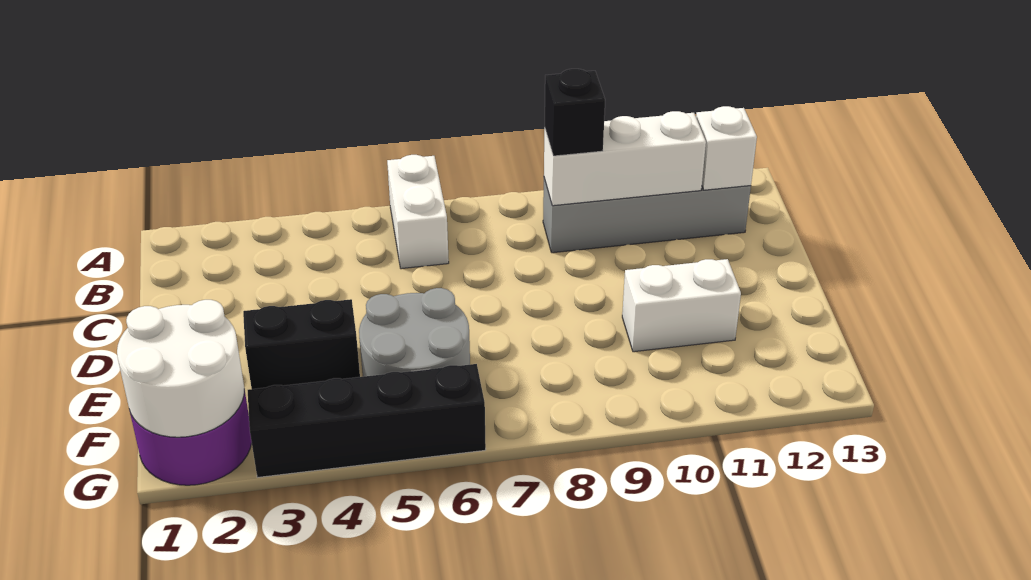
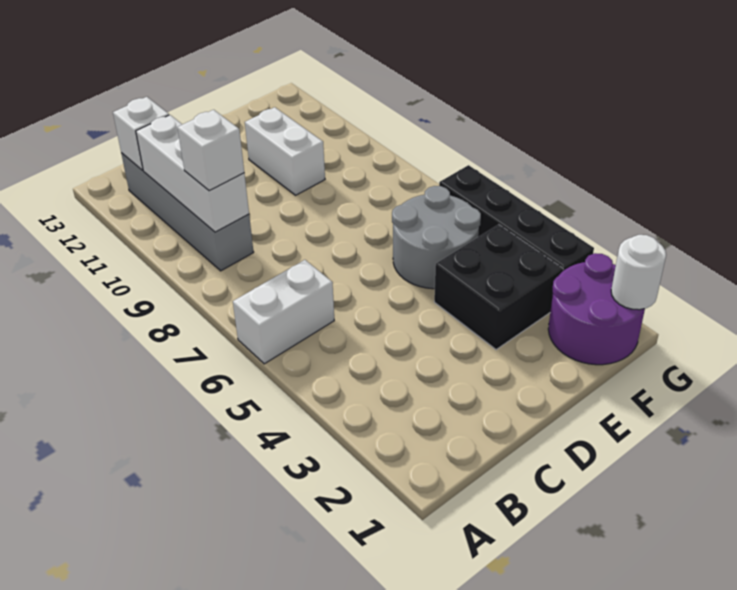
black brick B9 level 3 -> white brick B9 level 3
black brick E3:E4 level 1 -> black brick E3:F4 level 1
white round brick F1:G2 level 2 -> white round brick G1 level 2

